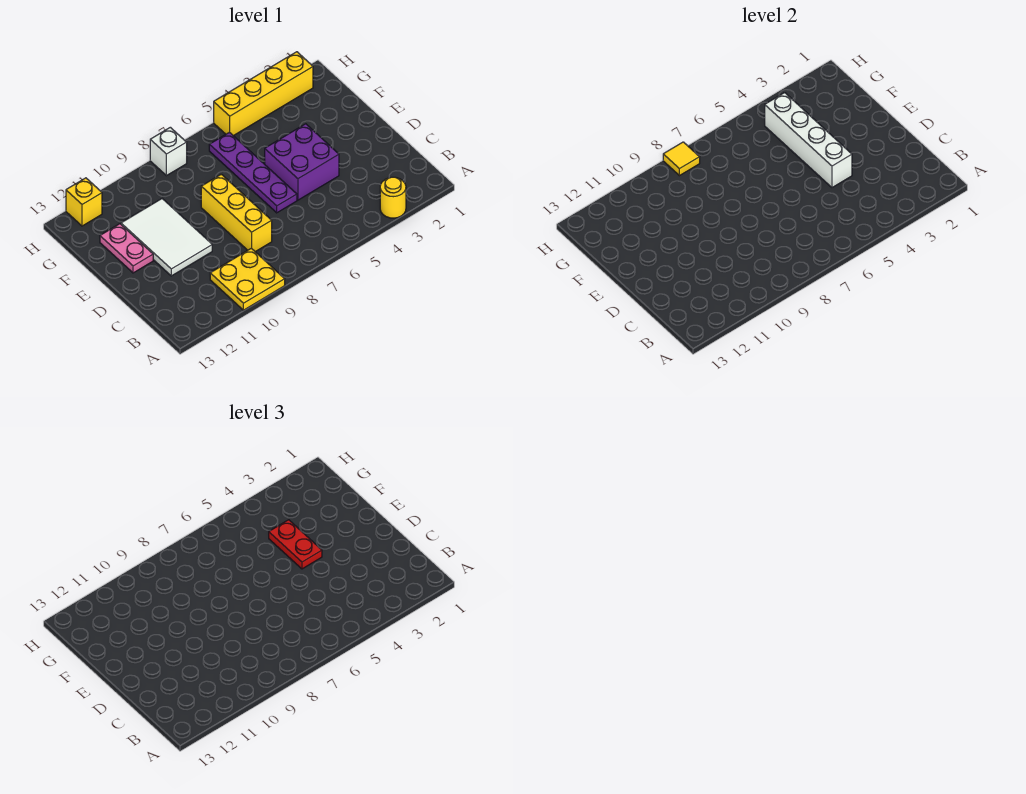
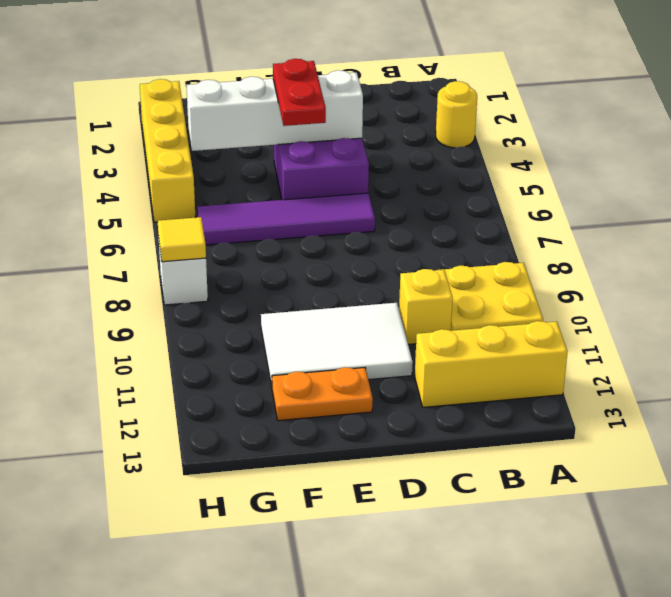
yellow brick C8:E8 level 1 -> yellow brick A12:C12 level 1
purple plate D6:G6 level 1 -> purple tile D6:G6 level 1
red plate E4:F4 level 3 -> red plate E4:E5 level 3
pink plate E12:F12 level 1 -> orange plate E12:F12 level 1
yellow brick H12 level 1 -> yellow brick C10 level 1

